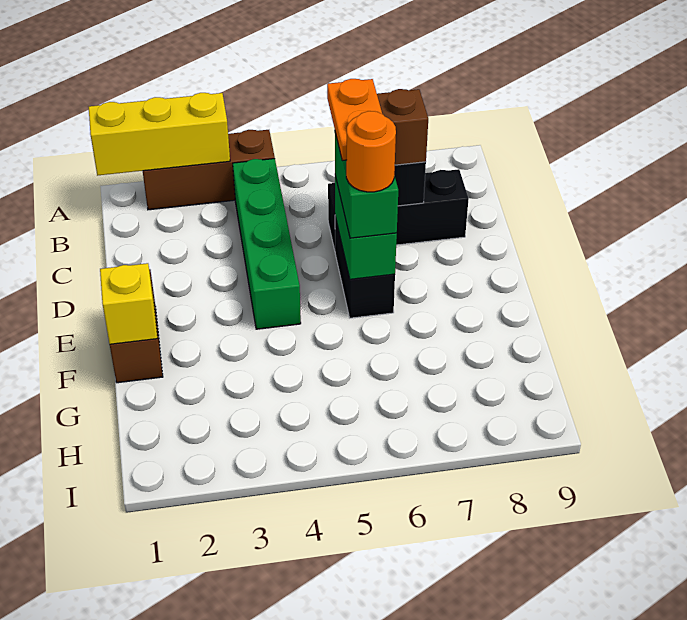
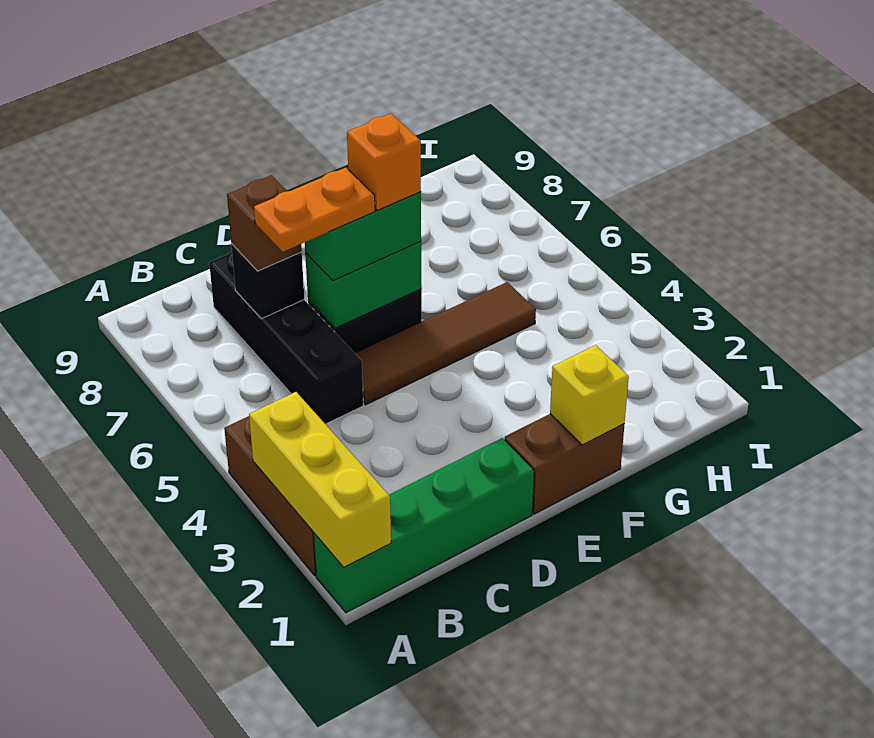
green brick B4:E4 level 1 -> green brick A1:D1 level 1
black brick C6:C8 level 1 -> black brick C5:C8 level 1
none -> brown tile D5:G5 level 1
orange round brick E6 level 4 -> orange brick E6 level 4

